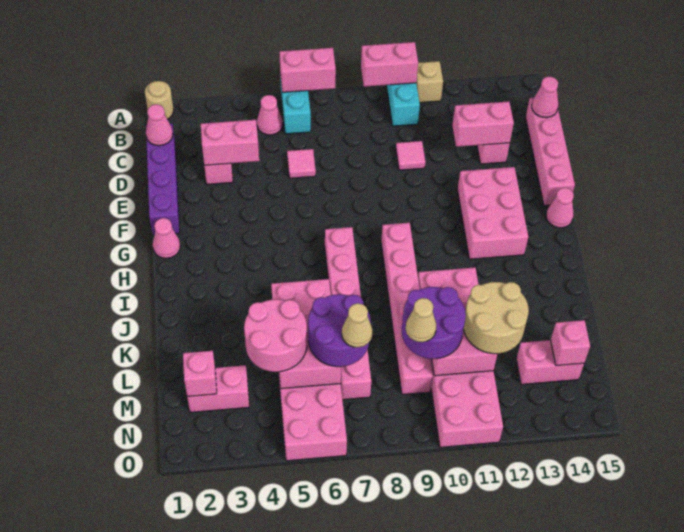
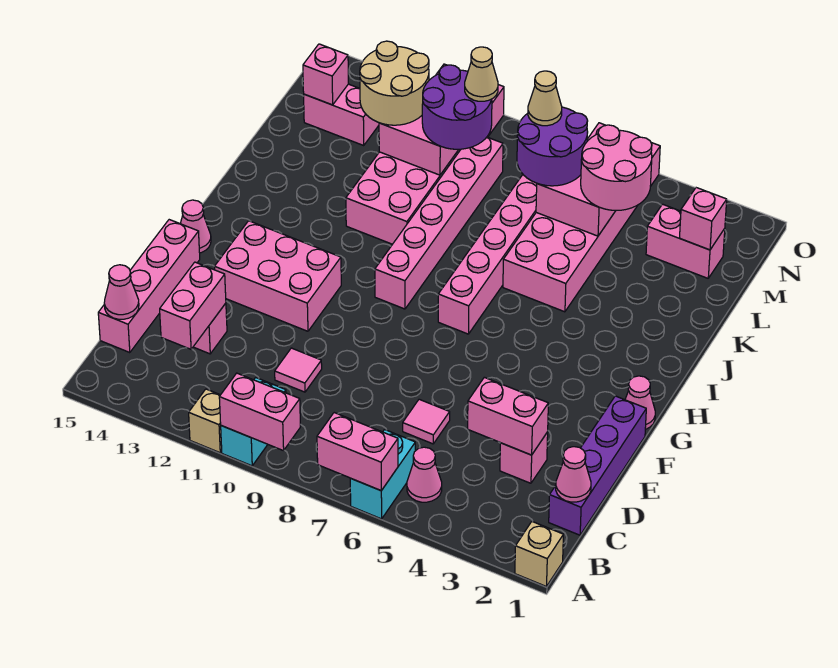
tan round brick A1 level 1 -> tan brick A1 level 1
pink brick D12:D13 level 2 -> pink brick C13:D13 level 2
pink brick F12:H13 level 1 -> pink brick F11:G13 level 1

